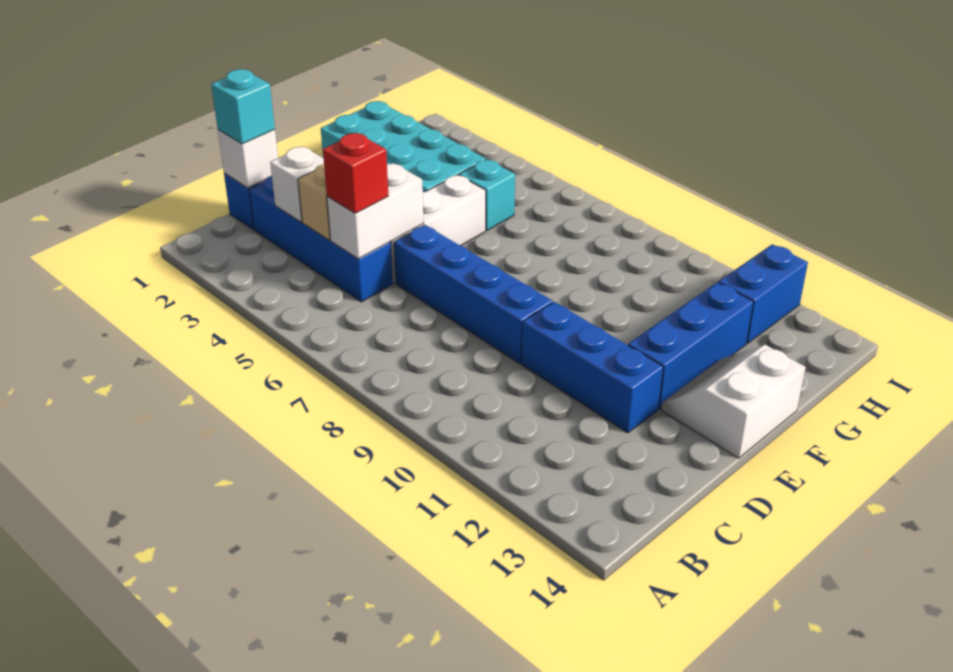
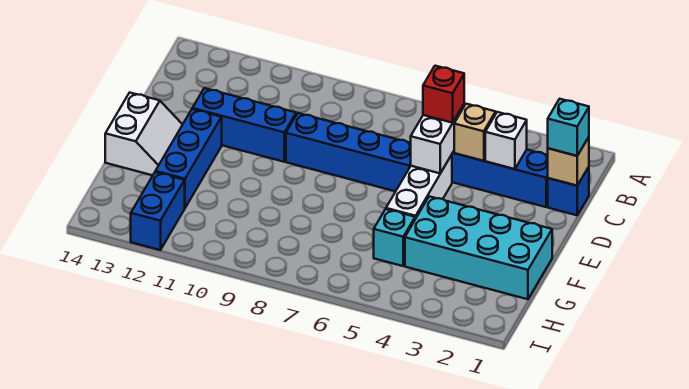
white brick C1 level 2 -> tan brick C1 level 2

